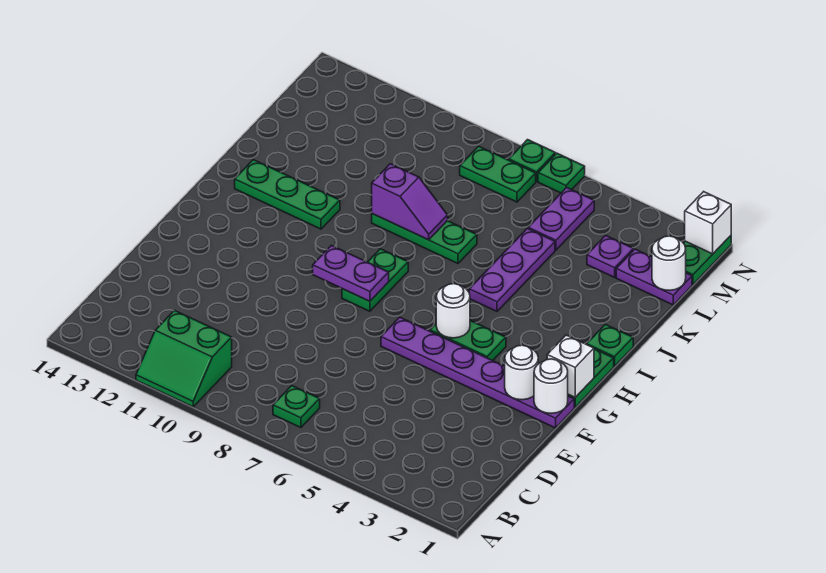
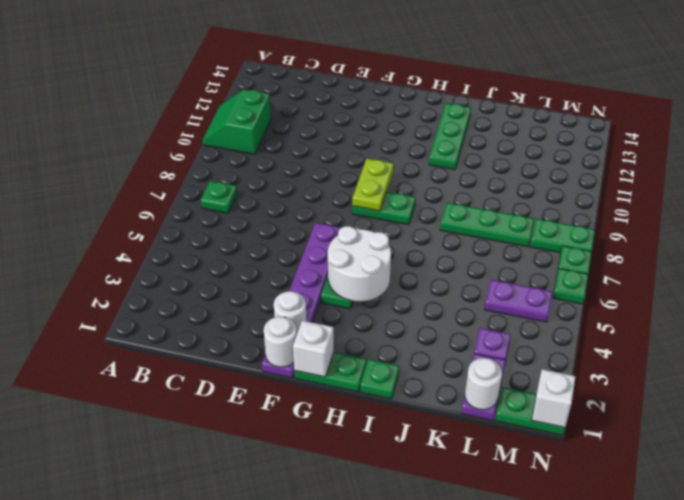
white round brick G5 level 2 -> white round brick G4:H5 level 2
purple plate G8:G9 level 2 -> lime plate G8:G9 level 2
purple plate I5:K5 level 1 -> none
green plate J7:J9 level 1 -> green plate J8:L8 level 1
purple slope J8:J9 level 2 top 9 -> none
green plate M7:M8 level 1 -> green plate M8:N8 level 1

